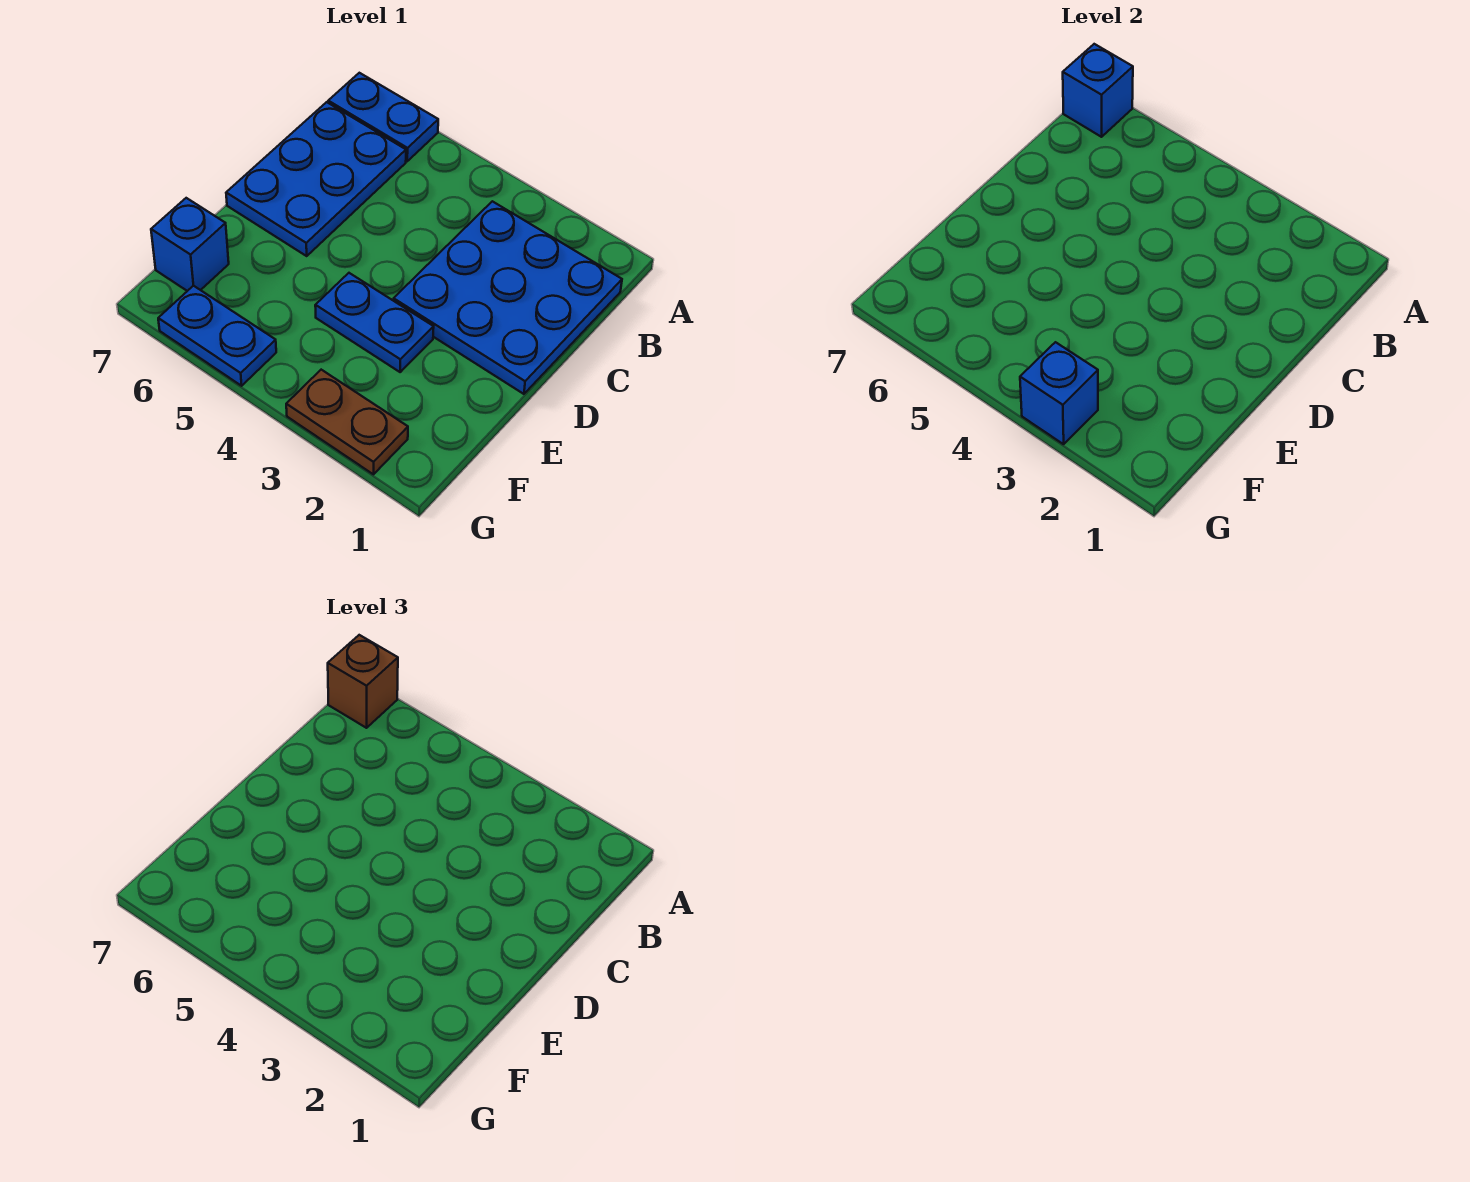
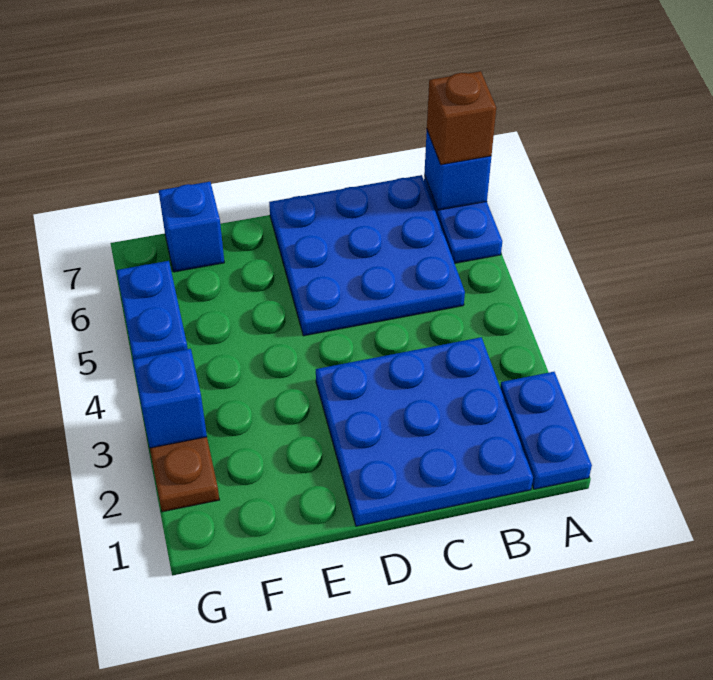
blue plate B6:D7 level 1 -> blue plate B5:D7 level 1
blue plate E3:E4 level 1 -> blue plate A1:A2 level 1

